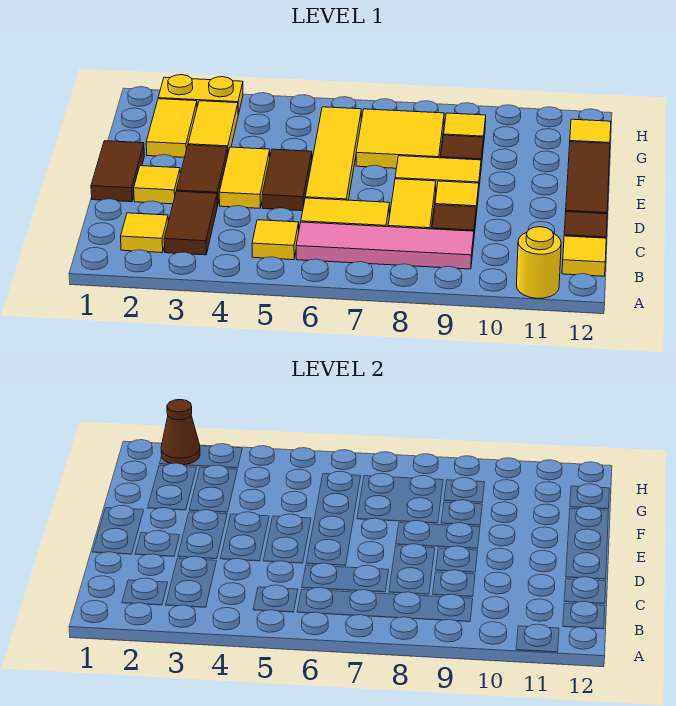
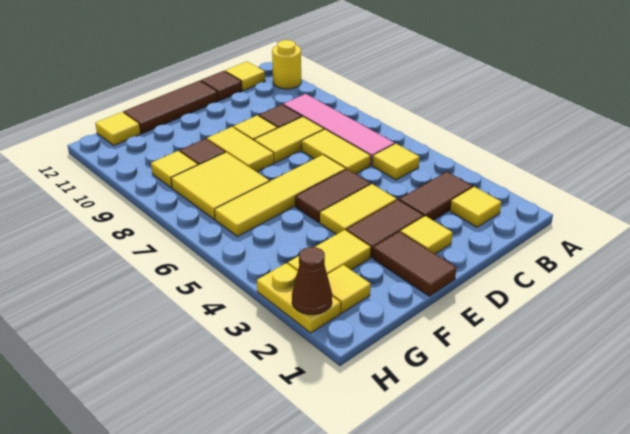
brown tile D1:E1 level 1 -> brown tile E1:E2 level 1
yellow tile F2:G2 level 1 -> yellow tile G2 level 1

